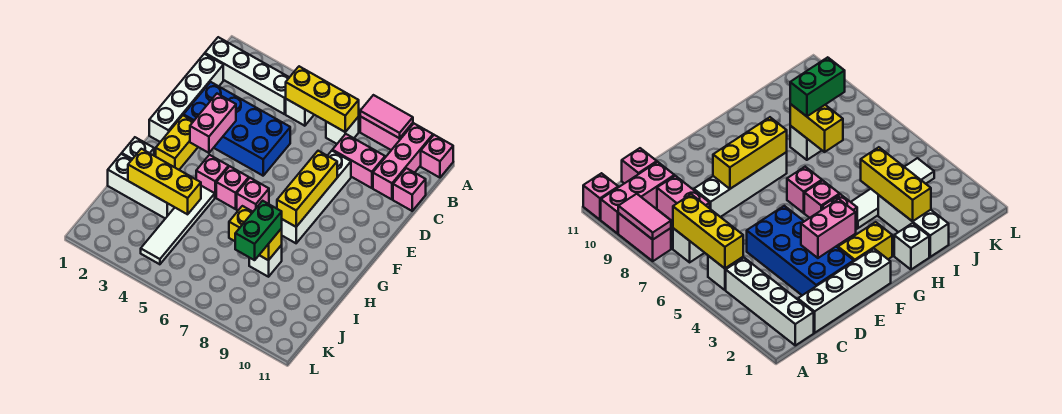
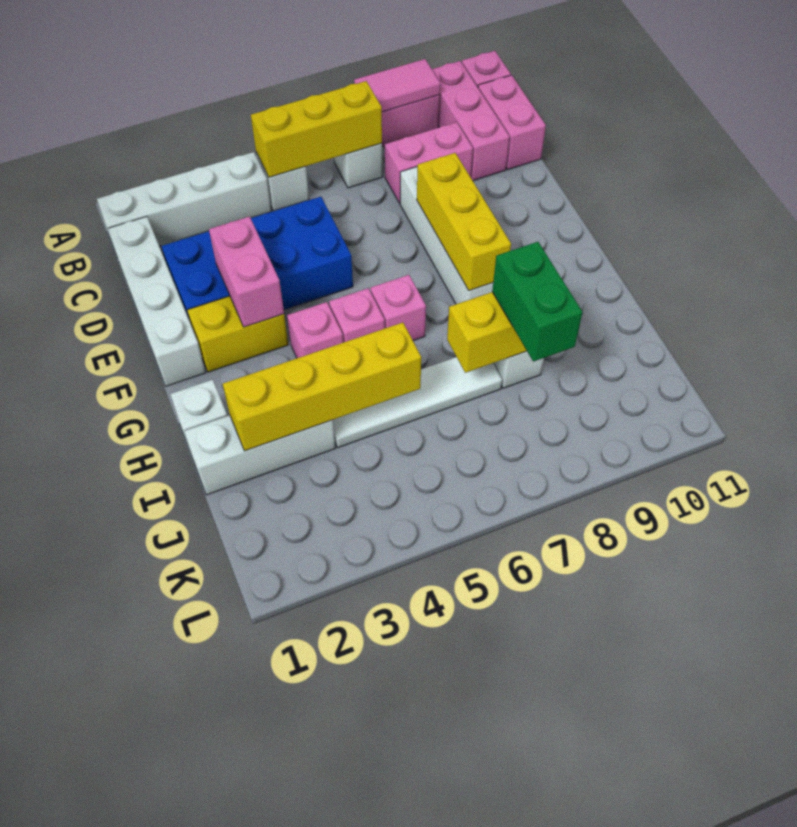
pink brick C11 level 1 -> pink brick B11:C11 level 1
yellow brick F2:G2 level 1 -> yellow brick F2:F3 level 1
white tile H4:K4 level 1 -> white tile I4:I7 level 1
yellow brick I2:I4 level 2 -> yellow brick I2:I5 level 2

